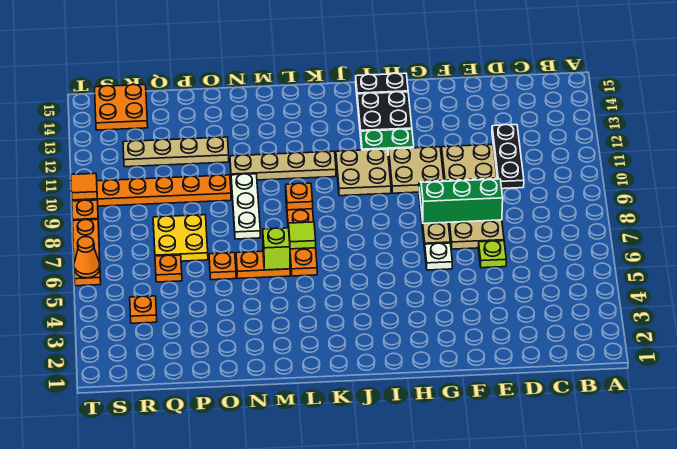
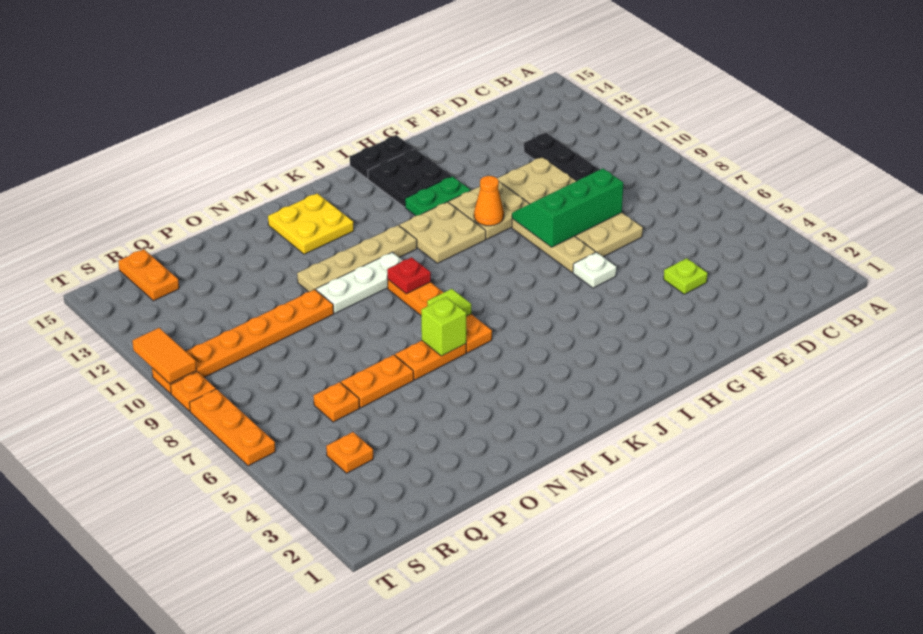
lime plate E6 level 1 -> lime plate E4 level 1
orange plate L9 level 2 -> red plate L9 level 2
white plate N8:N10 level 1 -> white plate L10:N10 level 1
orange plate O6 level 1 -> orange plate O6:P6 level 1
tan plate O12:R12 level 1 -> none
yellow plate P7:Q8 level 1 -> yellow plate L13:M14 level 1
orange plate R14:S15 level 1 -> orange plate R14:R15 level 1
orange cone T6 level 2 -> orange cone H10 level 2
orange tile T10 level 2 -> orange tile T10:T11 level 2

